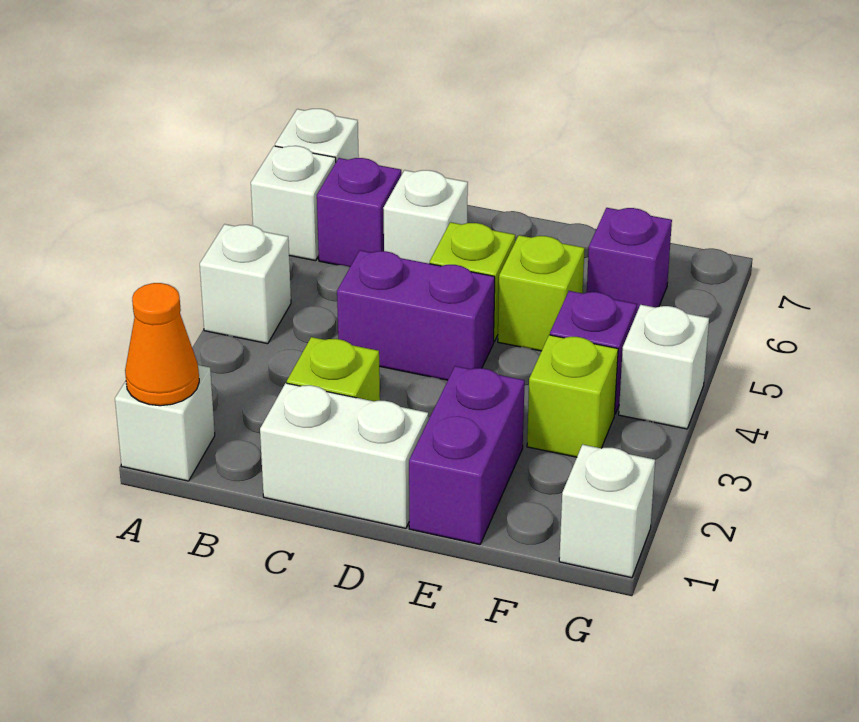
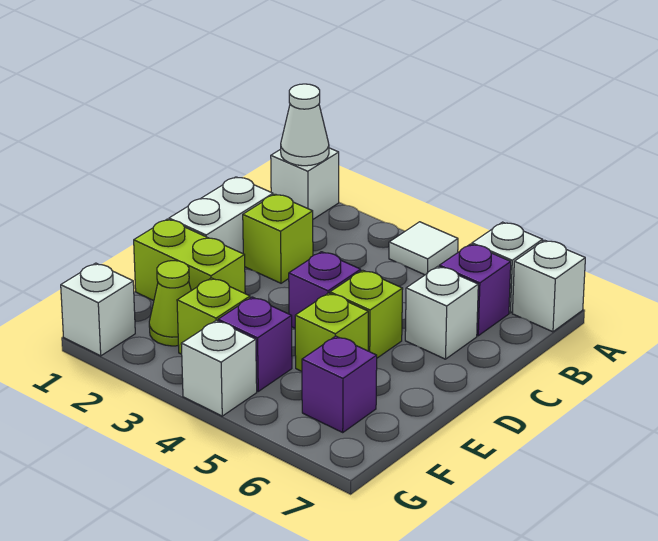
orange cone A1 level 2 -> white cone A1 level 2
white brick A4 level 1 -> white tile A4 level 1
purple brick C4:D4 level 1 -> purple brick D4 level 1
purple brick E1:E2 level 1 -> lime brick E1:E2 level 1
none -> lime cone F2 level 1

